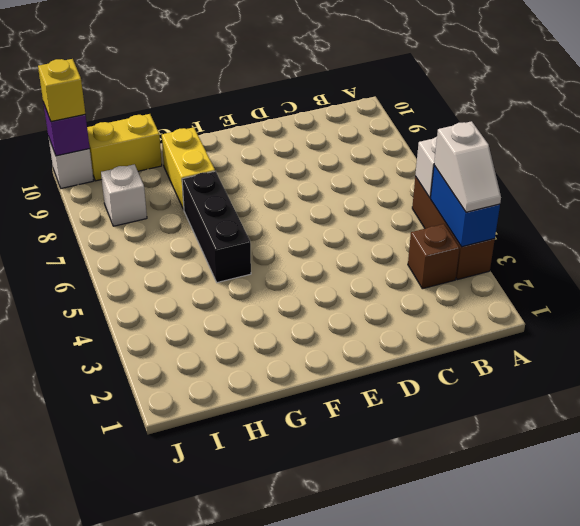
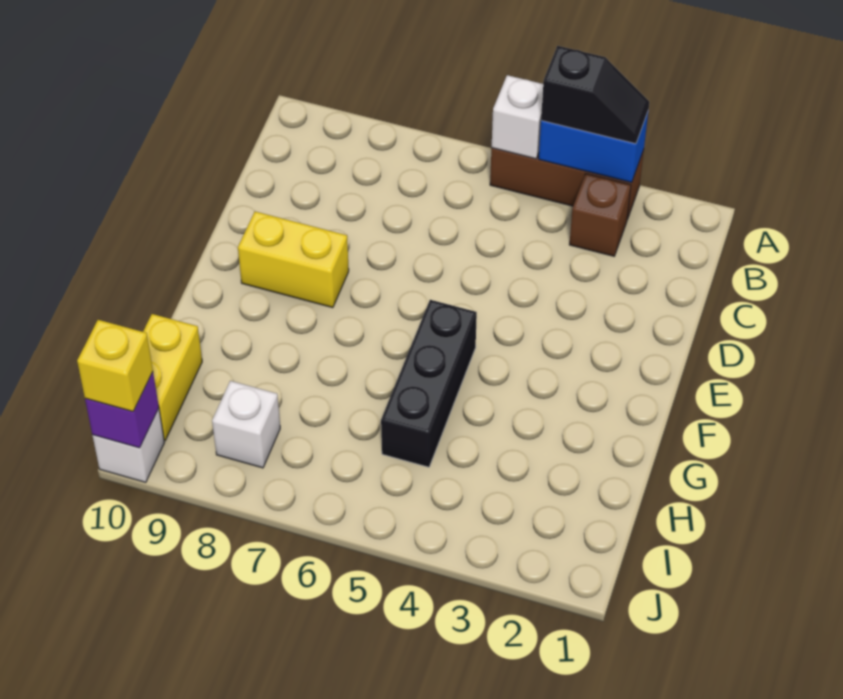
white slope A3:A4 level 3 top 4 -> black slope A3:A4 level 3 top 4
black brick G5:G7 level 1 -> black brick F5:H5 level 1
yellow brick G8:G9 level 1 -> yellow brick E8:E9 level 1

